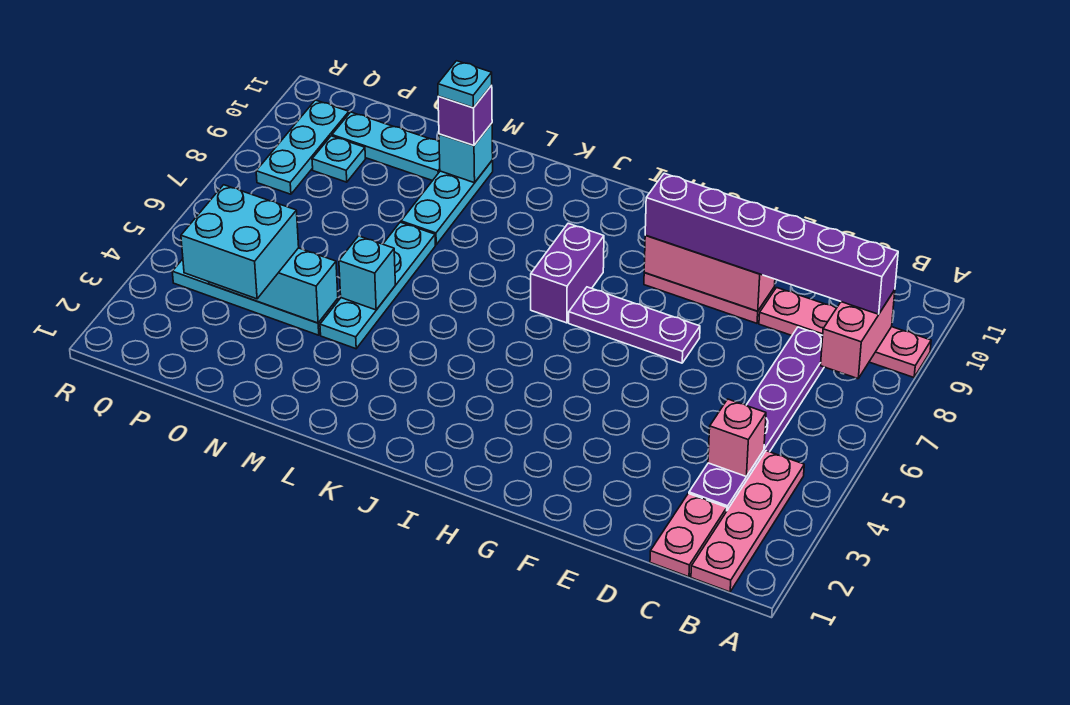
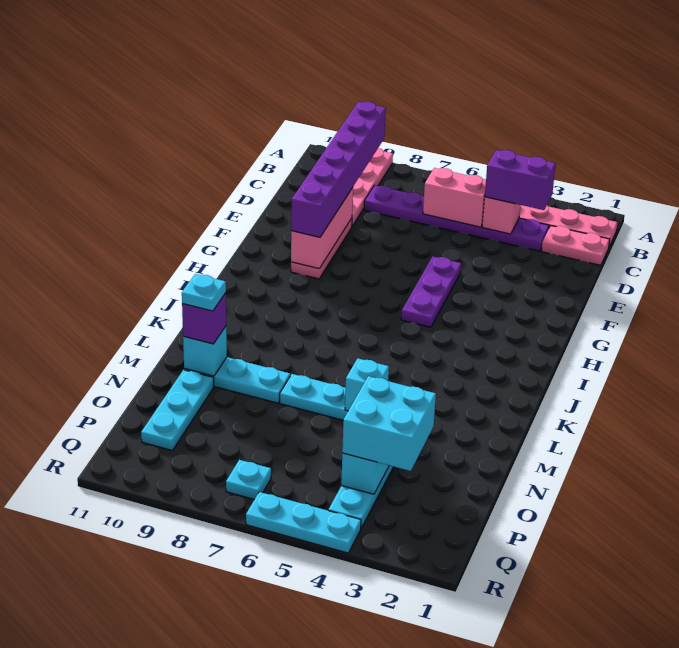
pink brick B8:B9 level 2 -> pink brick C5:C6 level 2
purple plate F7:H7 level 1 -> purple plate F5:H5 level 1
purple brick I7:I8 level 1 -> purple brick C3:C4 level 3
cyan plate P9 level 1 -> cyan plate Q7 level 1
cyan plate Q8:Q10 level 1 -> cyan plate R4:R6 level 1

